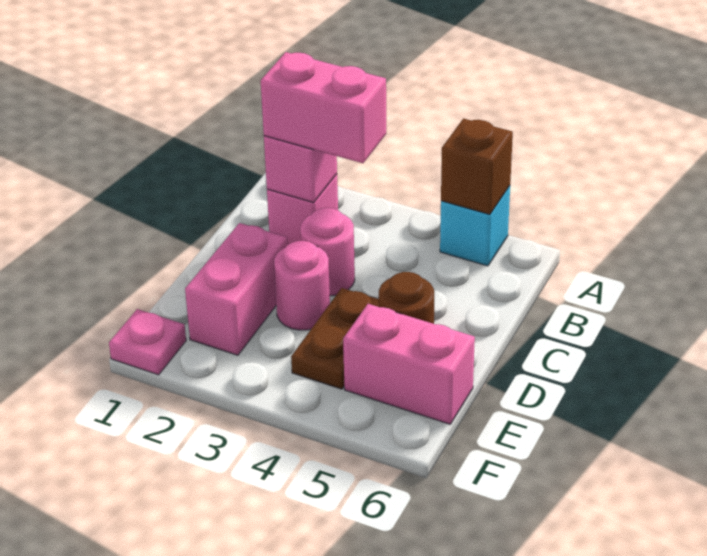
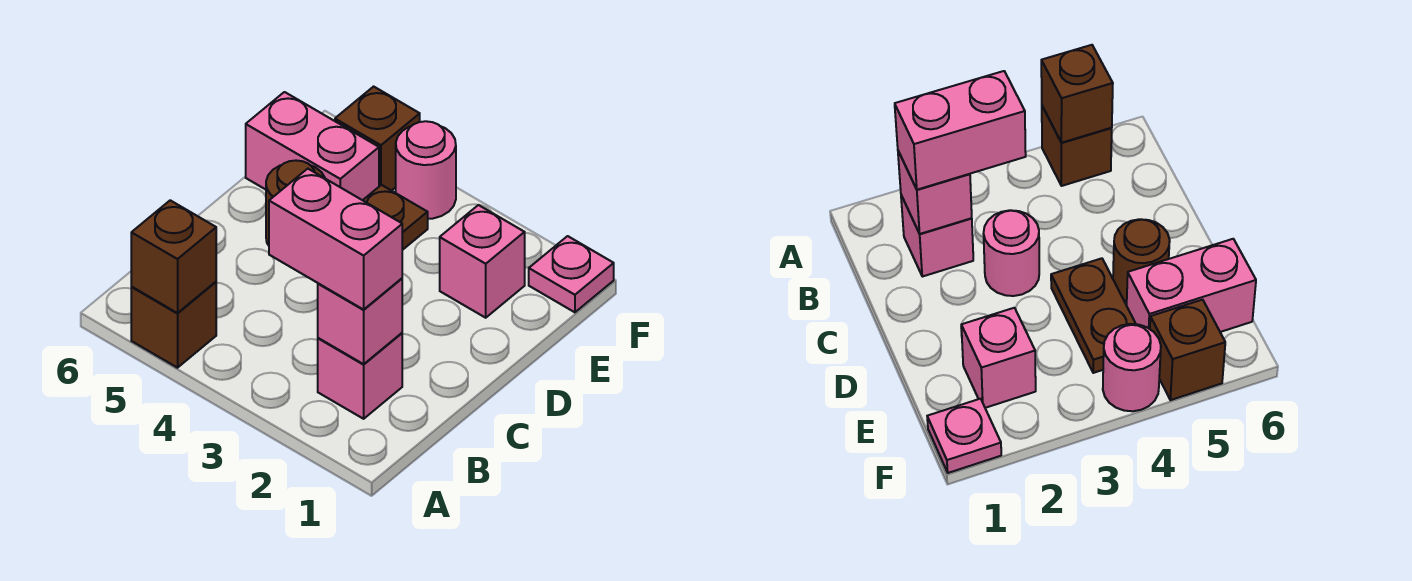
cyan brick A5 level 1 -> brown brick A5 level 1
pink brick D2:E2 level 1 -> pink brick E2 level 1
pink round brick D3 level 1 -> pink round brick F4 level 1
none -> brown brick F5 level 1

